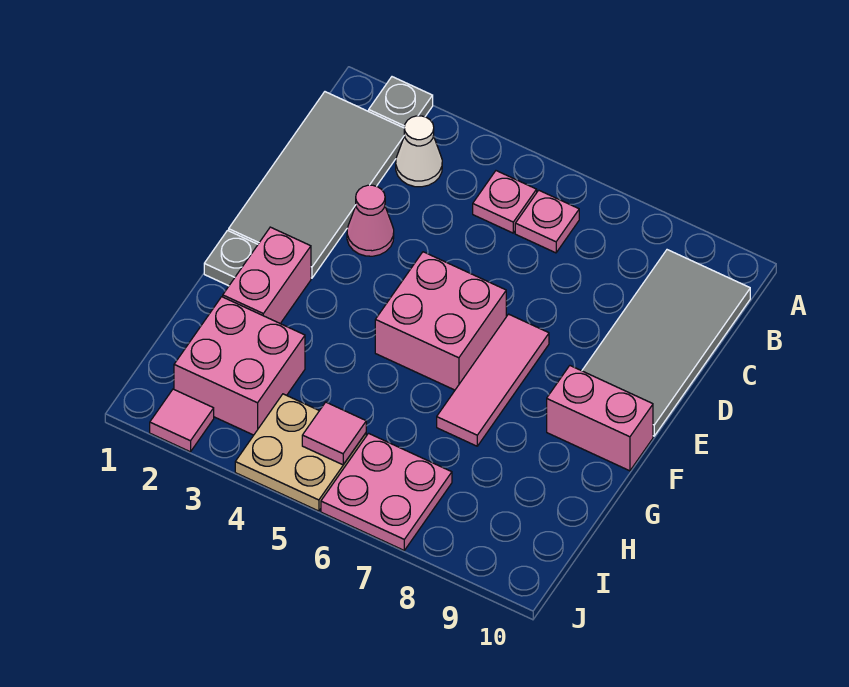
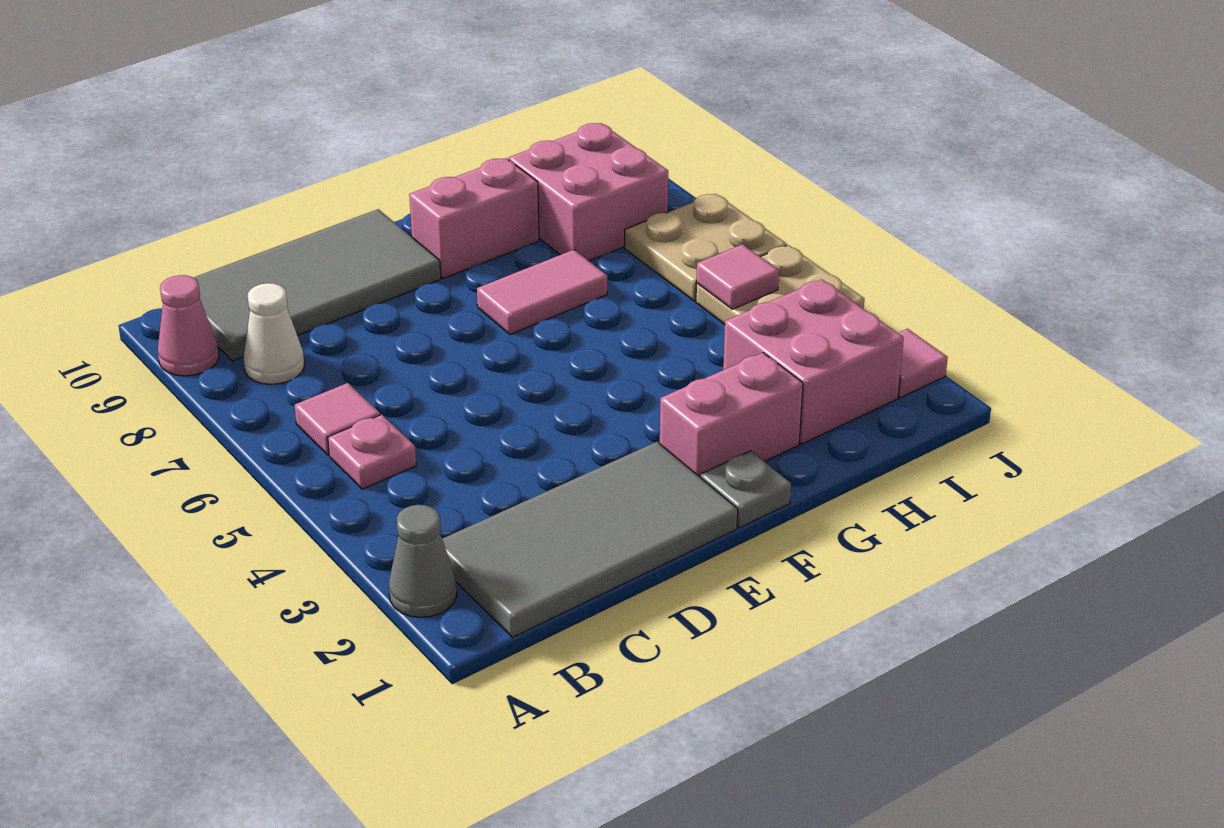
grey plate A2 level 1 -> grey cone A2 level 1
white cone B3 level 1 -> white cone B8 level 1
pink plate B6 level 1 -> pink tile B6 level 1
pink cone D3 level 1 -> pink cone A9 level 1
pink brick E5:F6 level 1 -> pink brick H8:I9 level 1
pink tile E7:G7 level 1 -> pink tile F7:G7 level 1
pink brick F9:F10 level 1 -> pink brick F9:G9 level 1
pink plate I6:J7 level 1 -> tan plate I6:J7 level 1

